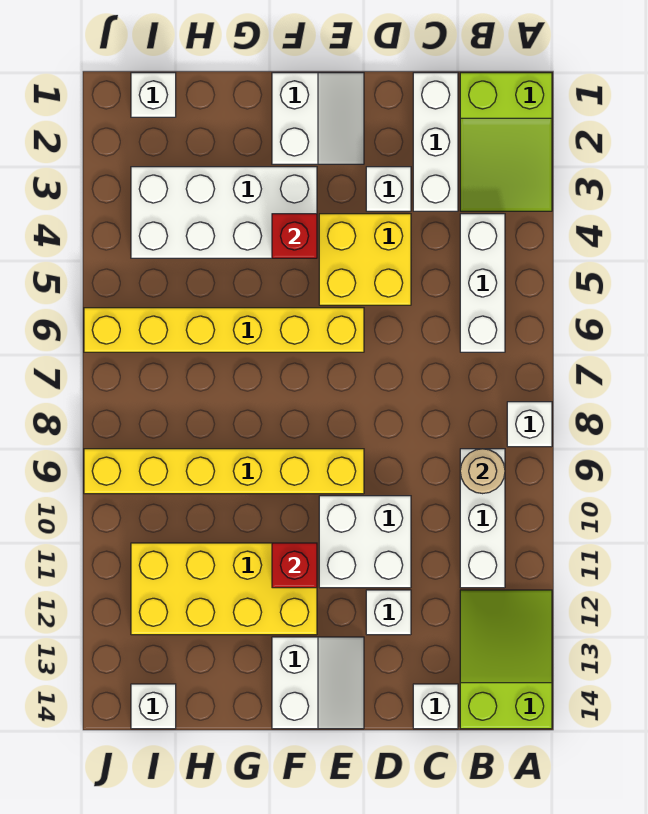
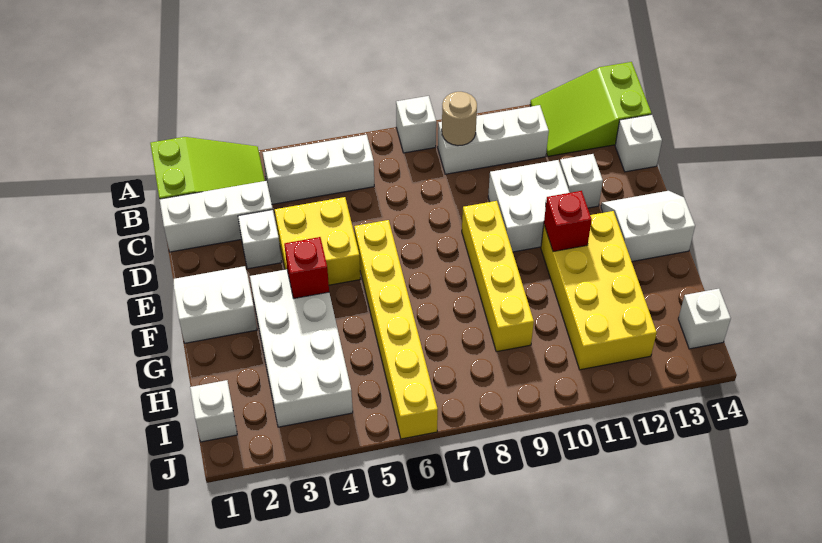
yellow brick E9:J9 level 1 -> yellow brick E9:H9 level 1

